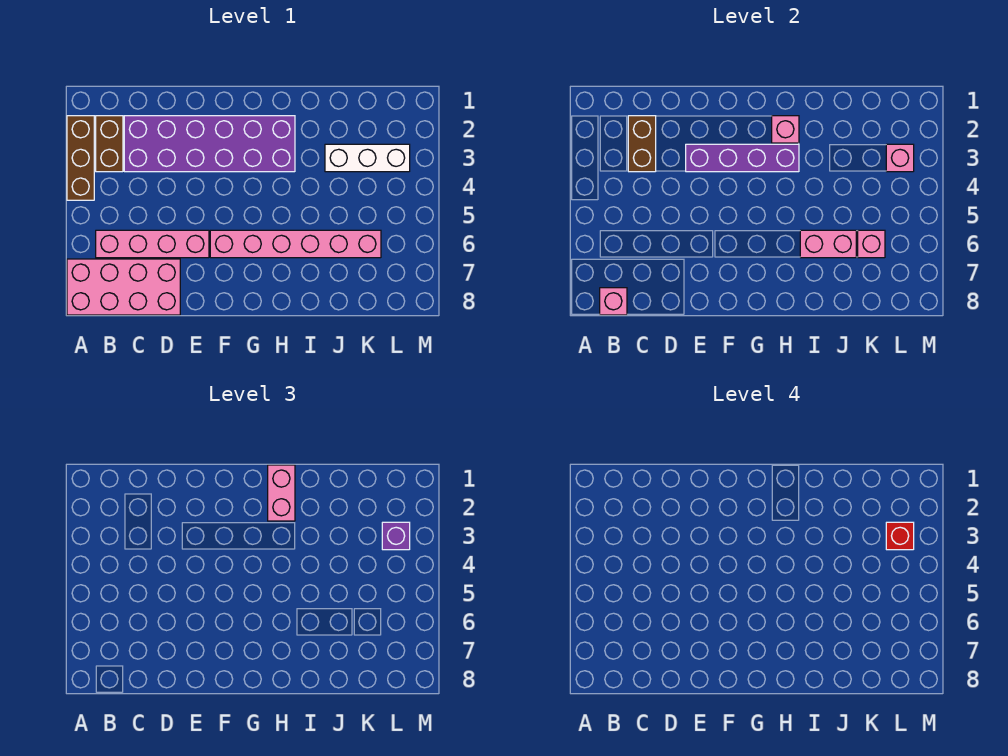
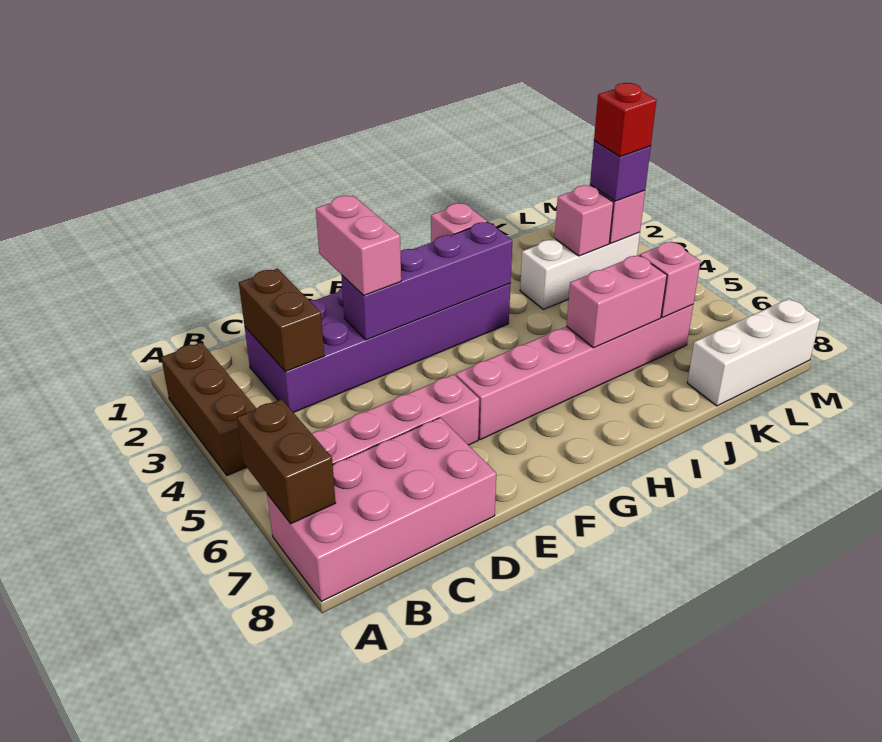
brown brick B2:B3 level 1 -> brown brick A6:A7 level 2
pink brick B8 level 2 -> pink brick K3 level 2
pink brick H1:H2 level 3 -> pink brick E2:E3 level 3
none -> white brick K8:M8 level 1

